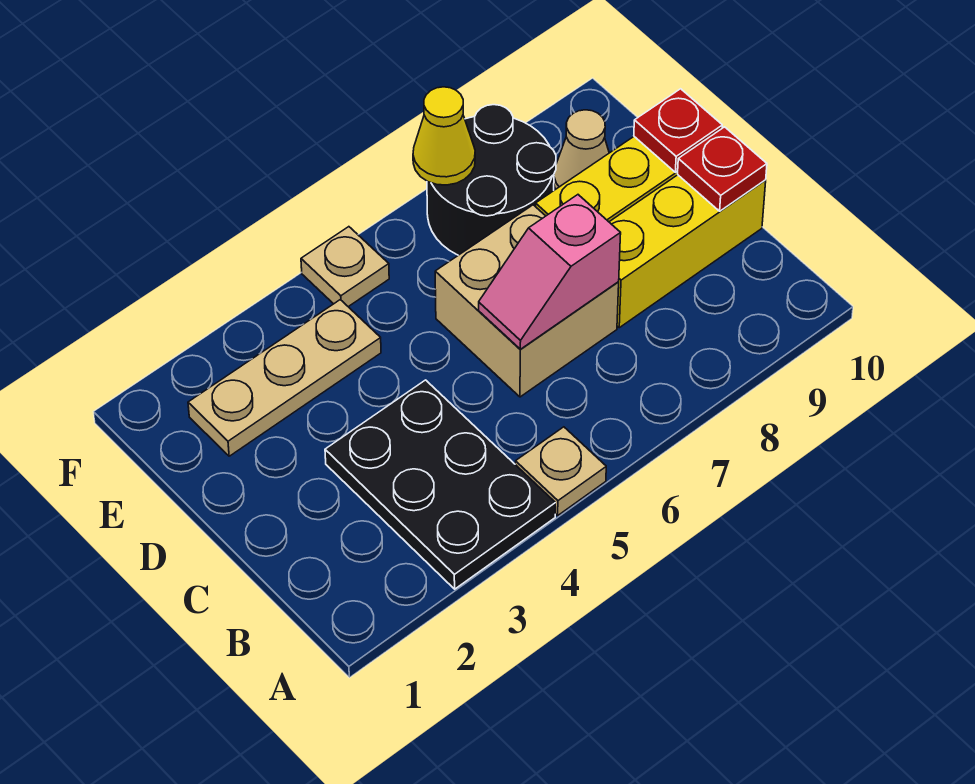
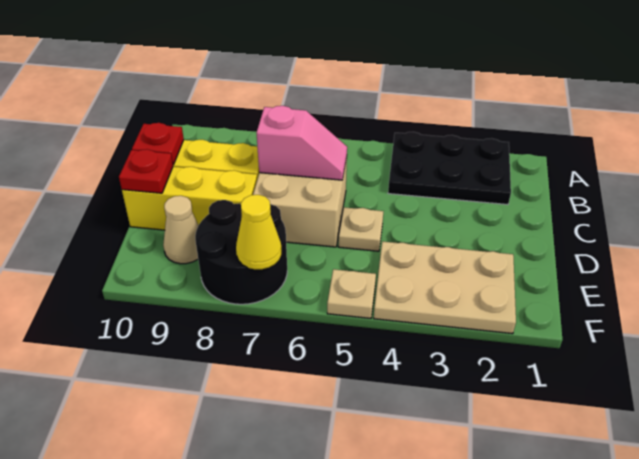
black plate A3:C4 level 1 -> black plate A2:B4 level 1
tan plate A5 level 1 -> tan plate D5 level 1
tan plate E2:E4 level 1 -> tan plate E2:F4 level 1

